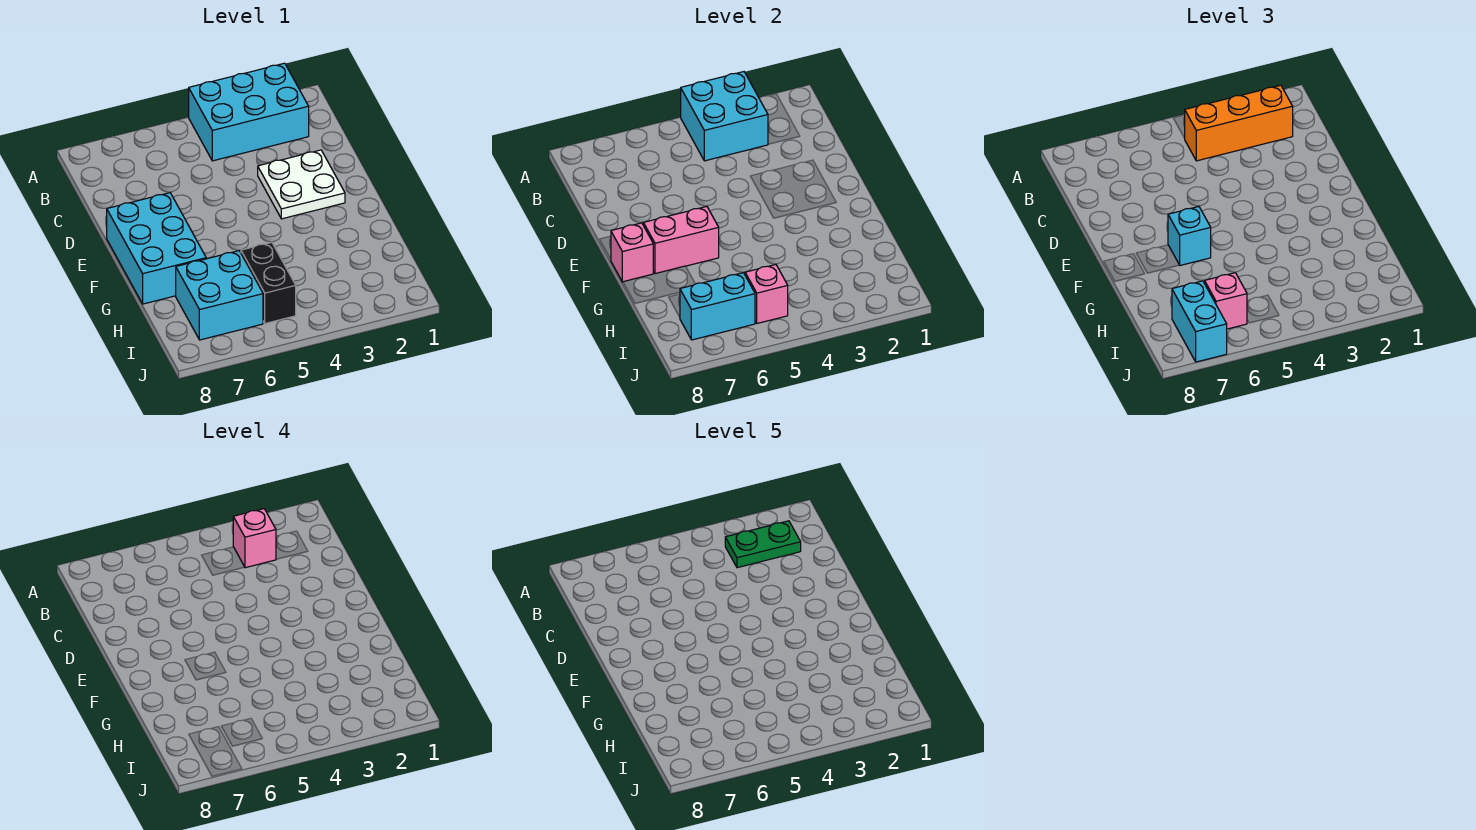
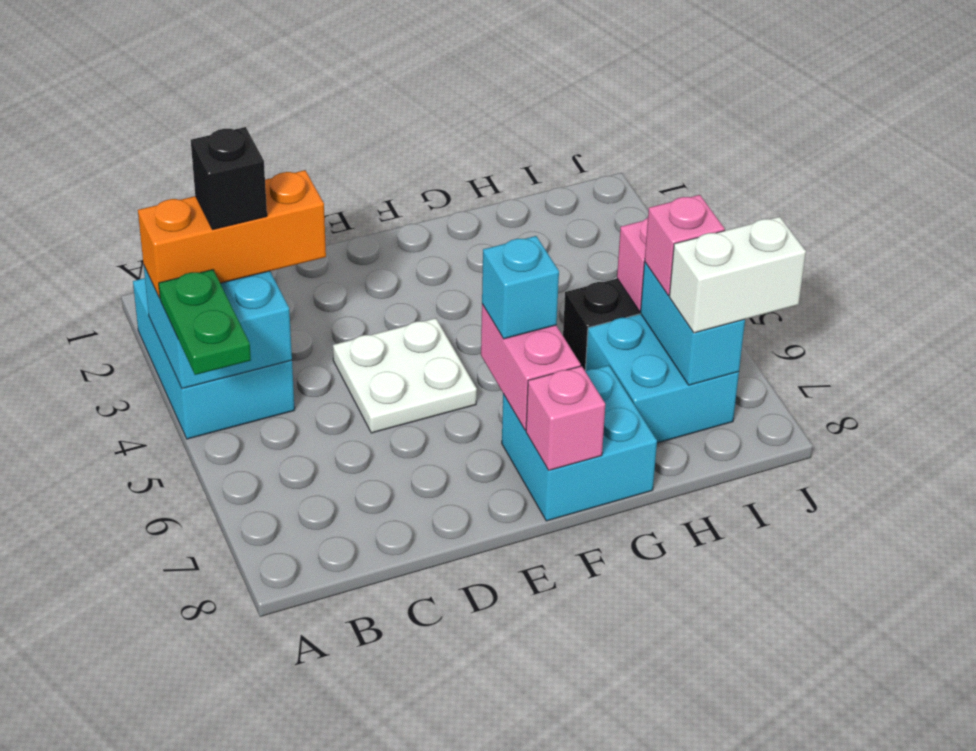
orange brick B2:B4 level 3 -> orange brick A3:C3 level 3
green plate B2:B3 level 5 -> green plate A4:A5 level 3
pink brick B3 level 4 -> black brick B3 level 4
white plate D2:E3 level 1 -> white plate D4:E5 level 1
cyan brick E7:G8 level 1 -> cyan brick F7:G8 level 1
cyan brick I7:J7 level 3 -> white brick I7:J7 level 3

